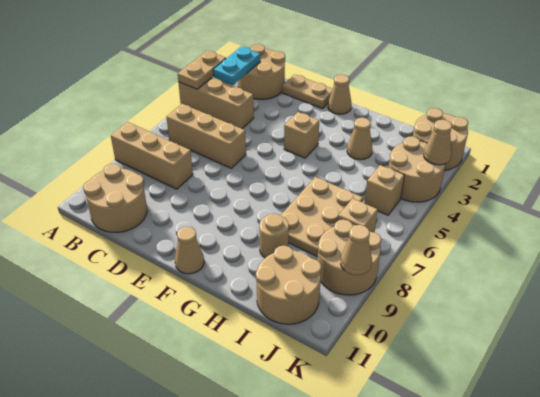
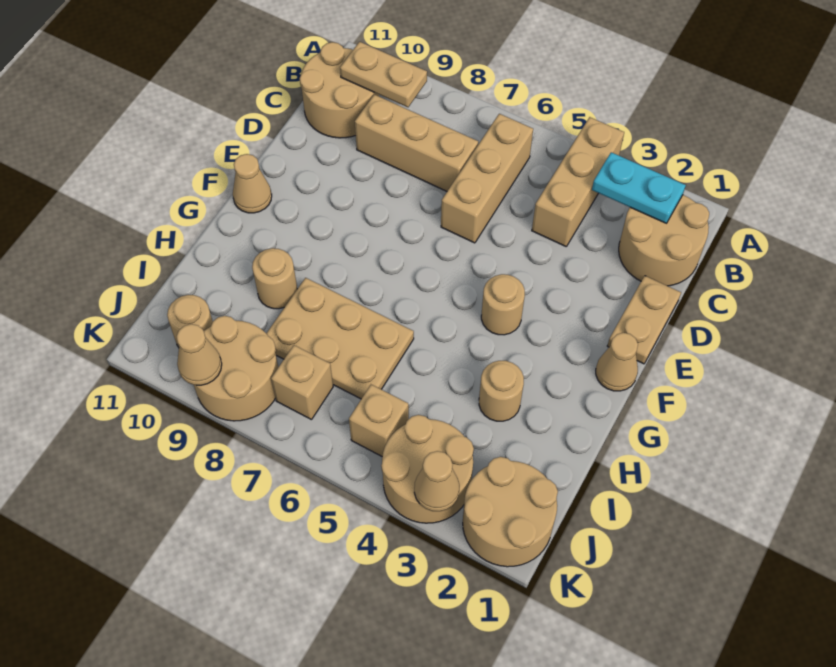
tan plate A3:A4 level 2 -> tan plate B9:B10 level 2
tan brick A8:C8 level 1 -> tan brick C7:C9 level 1
tan brick F4 level 1 -> tan round brick F4 level 1
tan cone H3 level 1 -> tan round brick H3 level 1
tan round brick I10:J11 level 1 -> tan round brick J10 level 1

